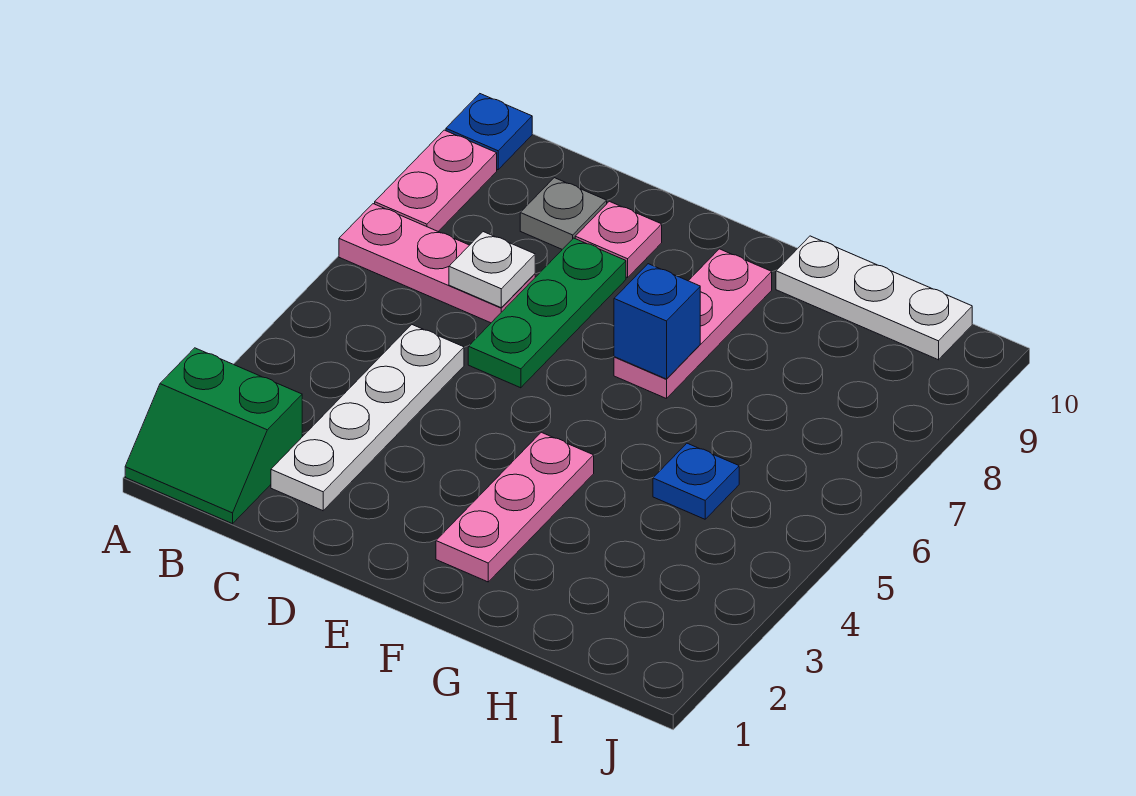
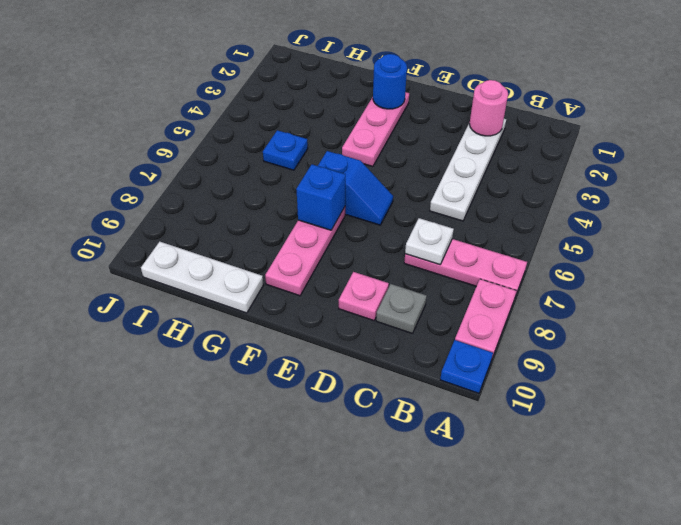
green slope A1:B2 level 1 top 2 -> none
none -> pink round brick C2 level 2
green plate D6:D8 level 1 -> none
none -> blue slope E6:F6 level 1 top F
none -> blue round brick F2 level 2

